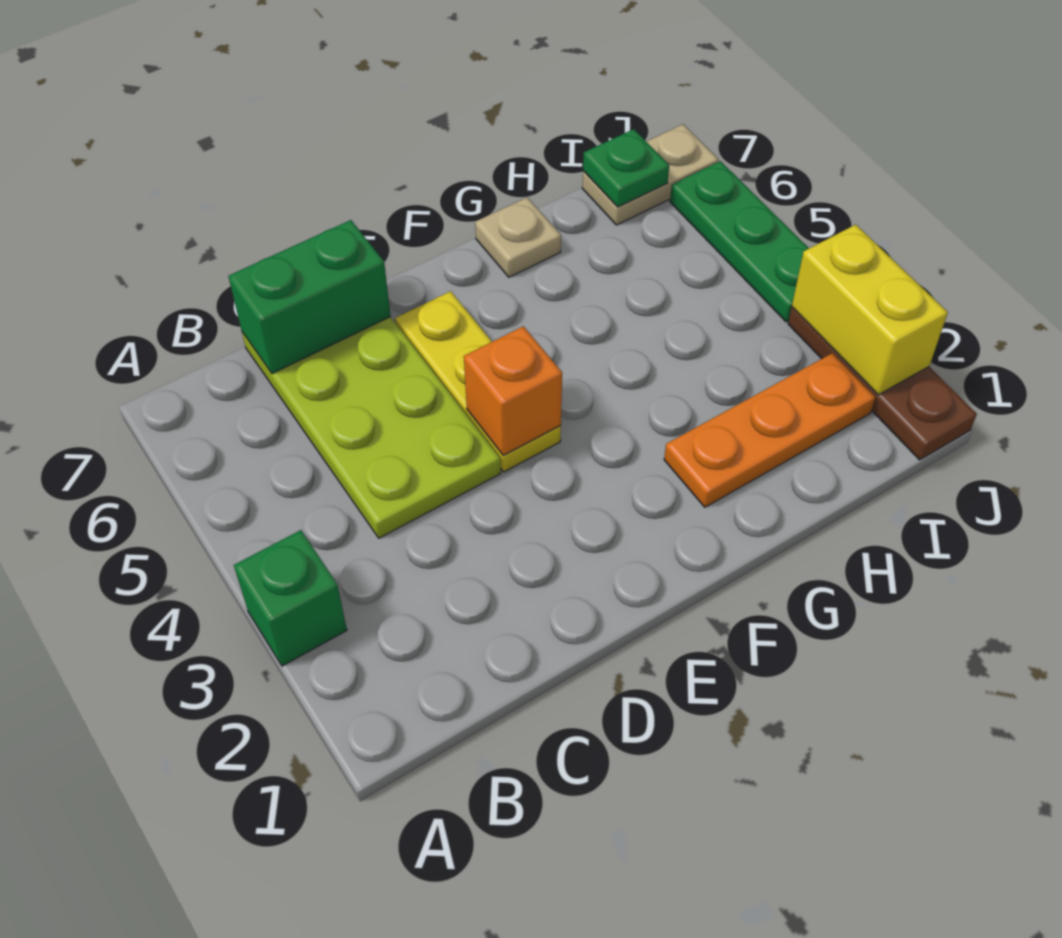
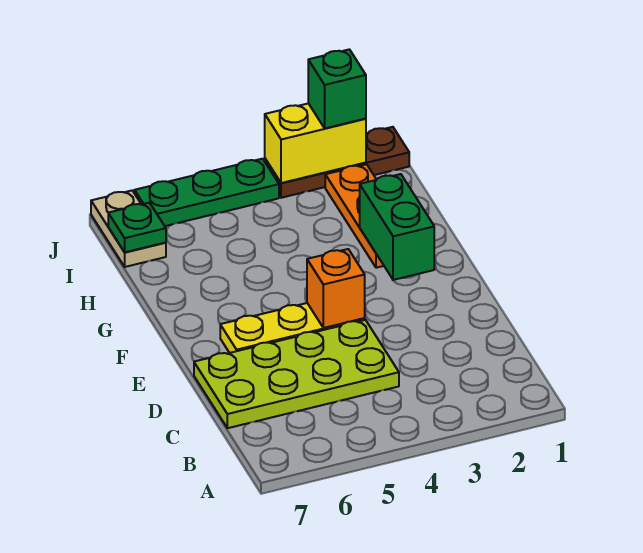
green brick A3 level 1 -> green brick J2 level 3
green brick C7:D7 level 2 -> green brick F2:G2 level 2
tan plate G7 level 1 -> none

